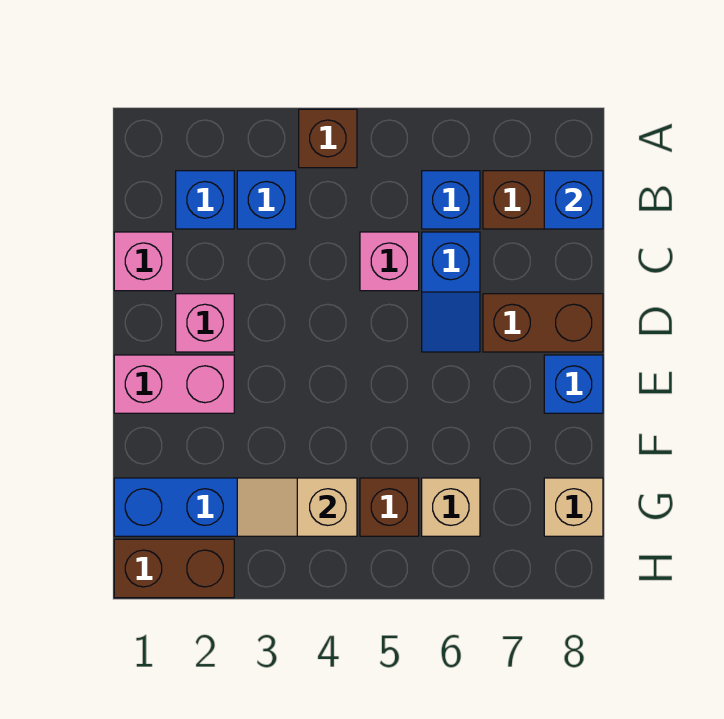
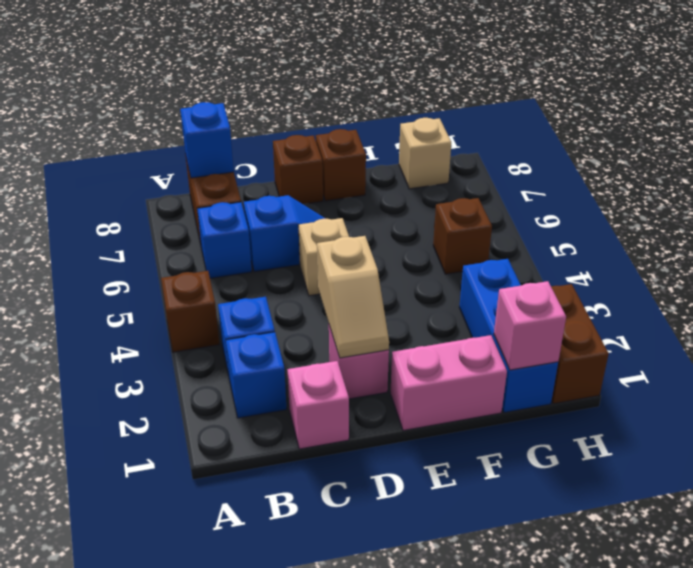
pink brick C5 level 1 -> pink brick G1 level 2
brown brick D7:D8 level 1 -> brown brick D8 level 1
pink brick E1:E2 level 1 -> pink brick E1:F1 level 1
blue brick E8 level 1 -> brown brick E8 level 1
tan slope G3:G4 level 2 top 4 -> tan slope D2:D3 level 2 top 3
tan brick G6 level 1 -> tan brick D5 level 1

